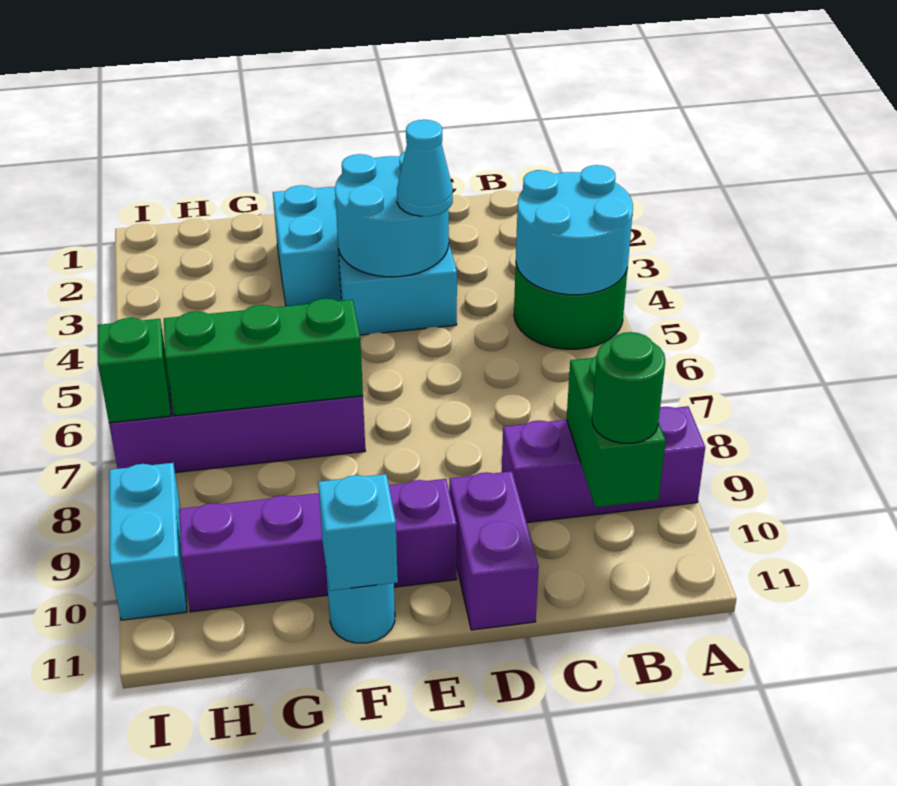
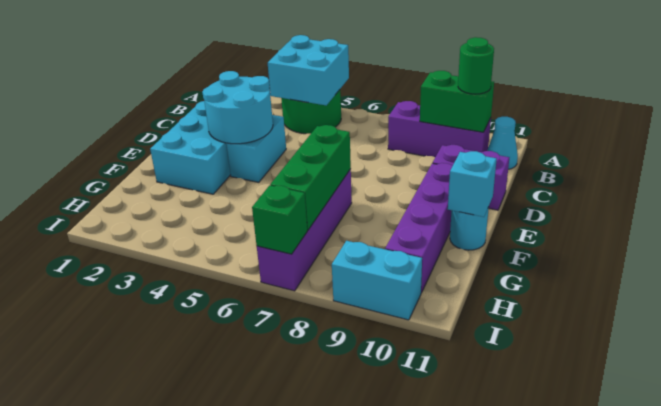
cyan round brick A4:B5 level 2 -> cyan brick A4:B5 level 2
purple brick A9:C9 level 1 -> purple brick B8:B10 level 1
cyan cone D4 level 3 -> cyan cone B11 level 1

